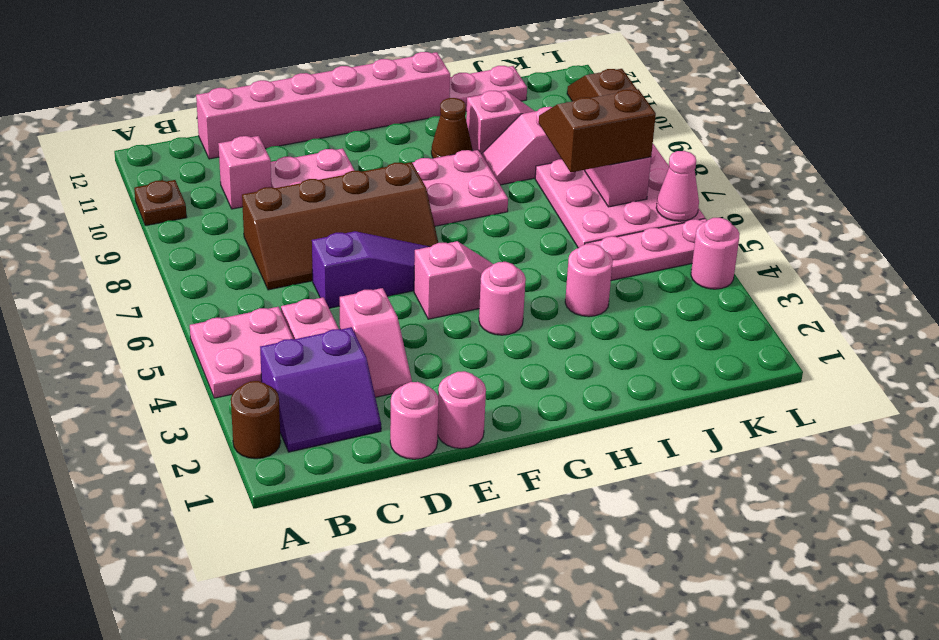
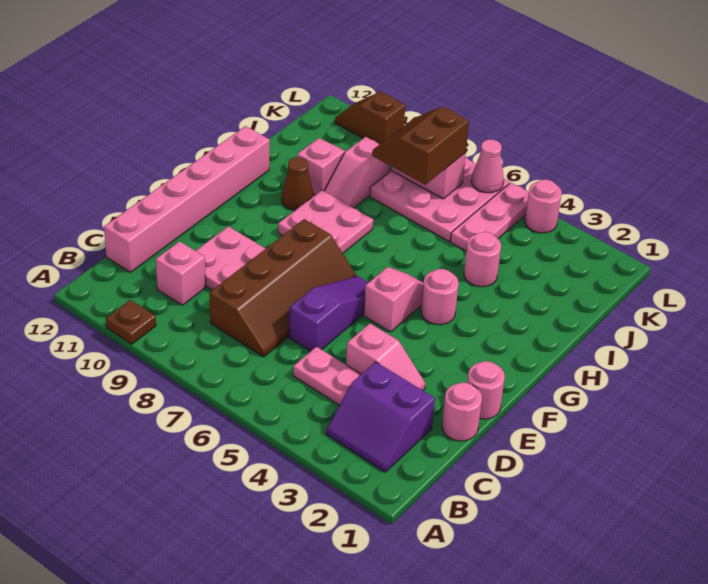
brown round brick A2 level 1 -> none
pink plate A4:B5 level 1 -> none
purple slope B2:C3 level 1 top 3 -> purple slope B2:C3 level 1 top C
pink plate I12:J12 level 1 -> none

